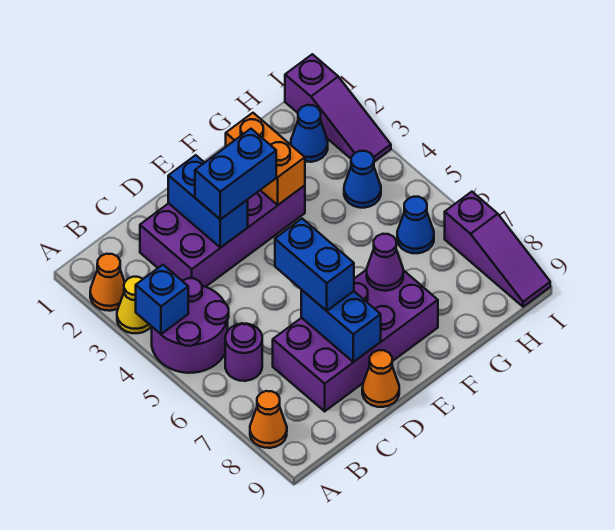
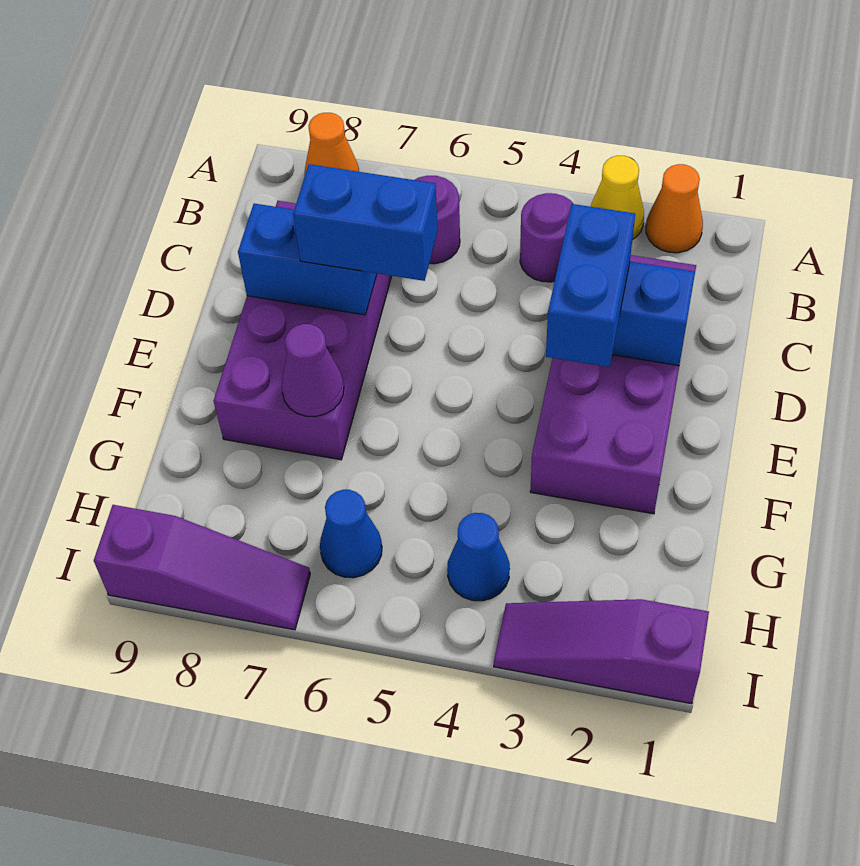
purple round brick A4:B5 level 1 -> purple round brick B4 level 1
blue brick A4 level 2 -> none
orange cone D9 level 1 -> none
orange brick F2:F3 level 2 -> none
blue cone H2 level 1 -> none
purple slope I7:I9 level 1 top 7 -> purple slope I7:I9 level 1 top 9

